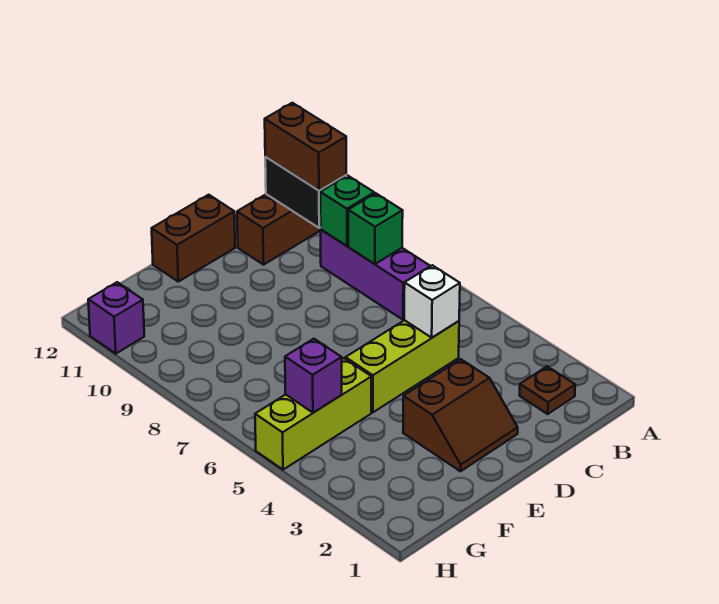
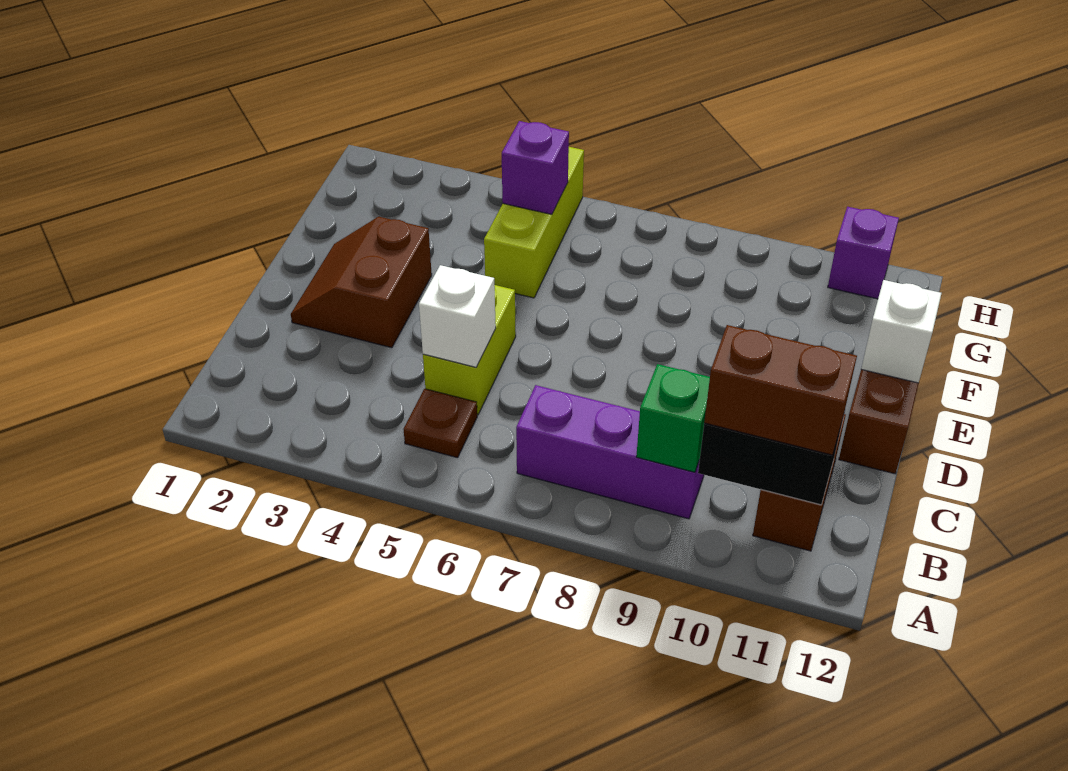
brown plate B2 level 1 -> brown plate B5 level 1
green brick B8 level 2 -> none
lime brick C5:E5 level 1 -> lime brick C5:D5 level 1
none -> white brick E12 level 2

